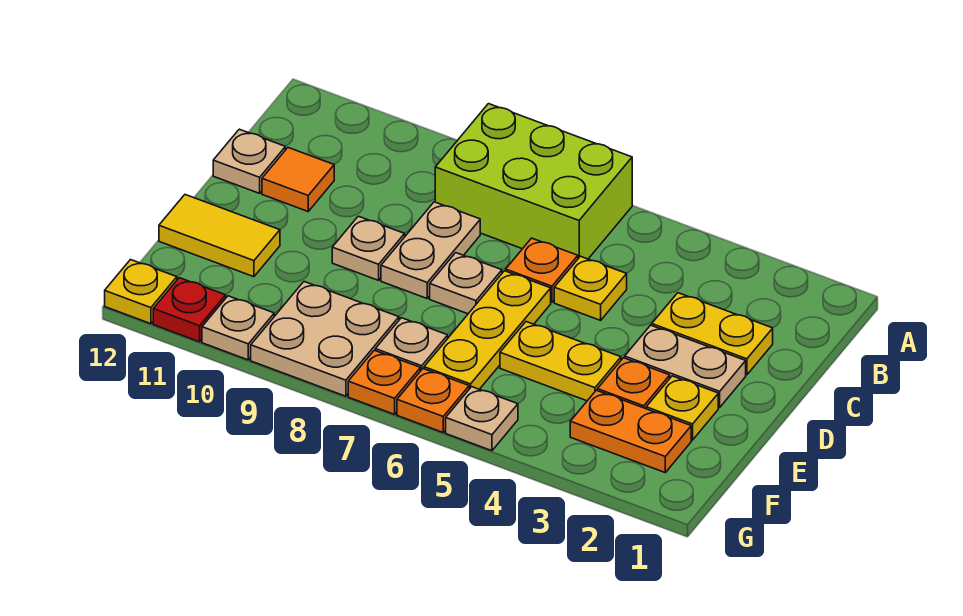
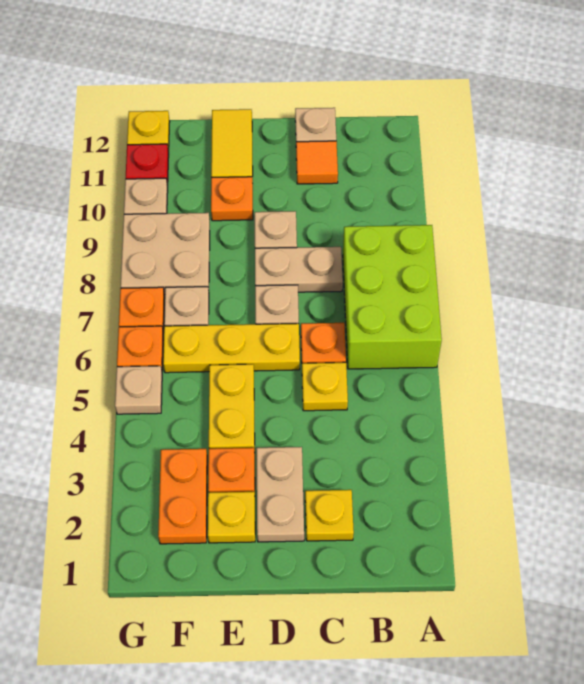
yellow plate C2:C3 level 1 -> yellow plate C2 level 1
none -> orange plate E10 level 1

